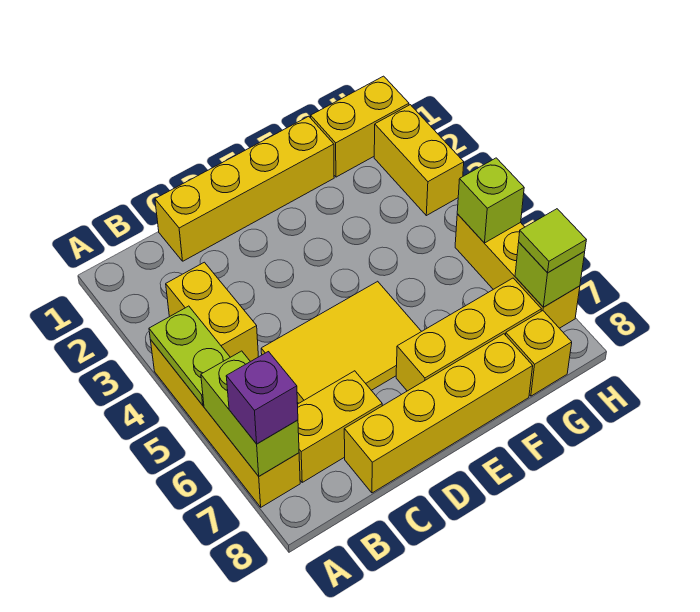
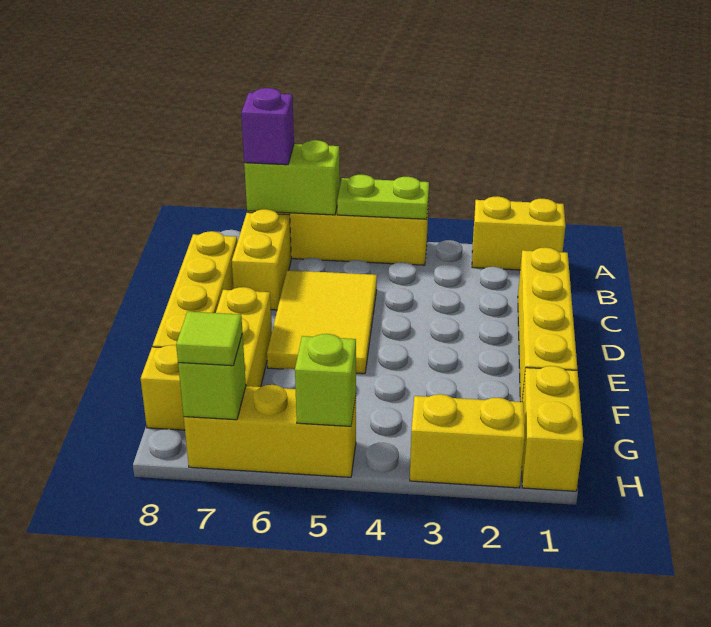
yellow brick B3:B4 level 1 -> yellow brick A1:A2 level 1

